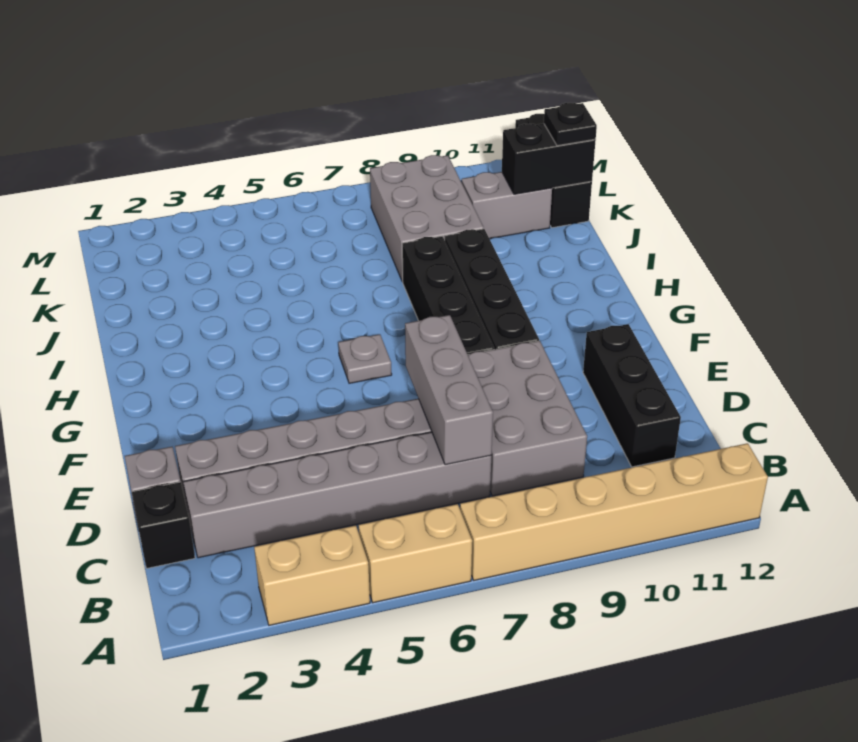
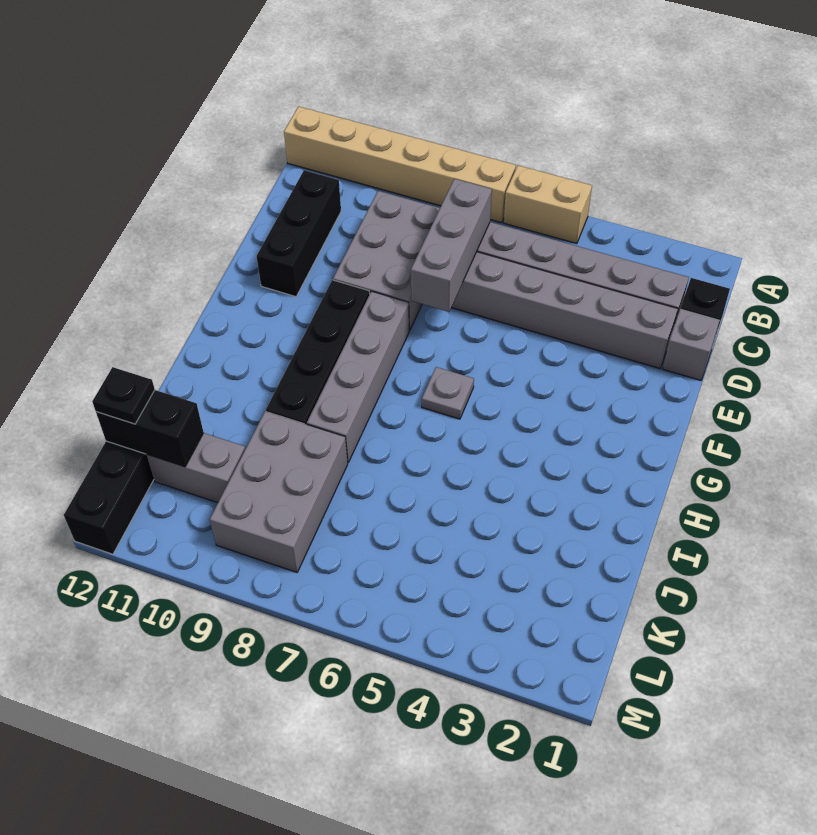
tan brick A3:A4 level 1 -> none
black brick F8:I8 level 1 -> grey brick F8:I8 level 1

